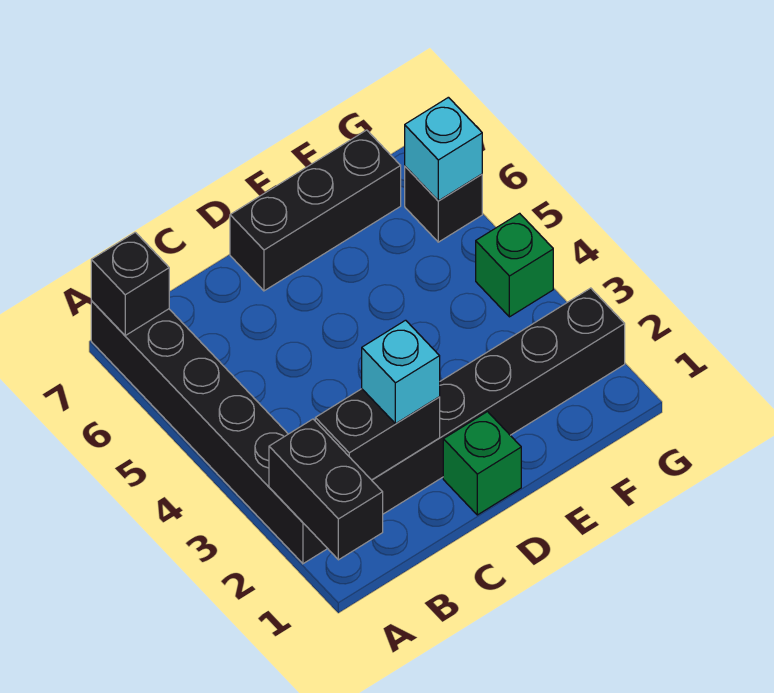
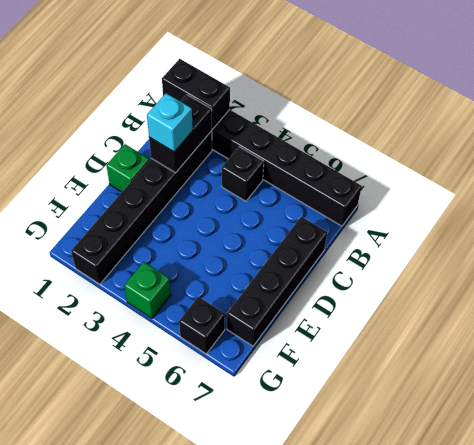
black brick A7 level 2 -> black brick B4 level 1
black brick D7:F7 level 1 -> black brick C7:F7 level 1
cyan brick G6 level 2 -> none

